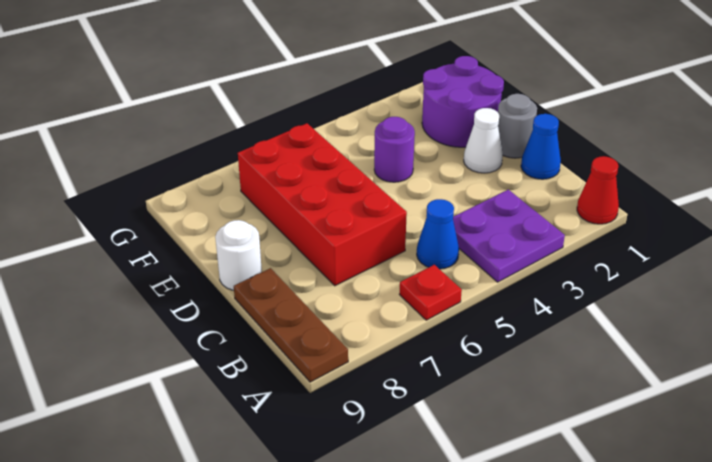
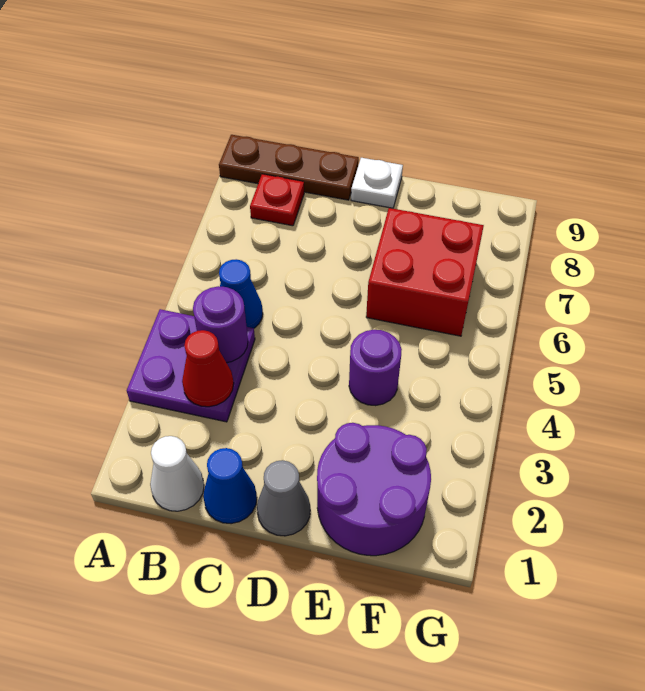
red cone A1 level 1 -> red cone B3 level 2
red plate A6 level 1 -> red plate B8 level 1
none -> purple round brick B4 level 2
red brick C6:F7 level 1 -> red brick E6:F7 level 1
grey round brick D1 level 1 -> grey cone D1 level 1
white cone D2 level 1 -> white cone B1 level 1
white round brick D9 level 1 -> white plate D9 level 1

